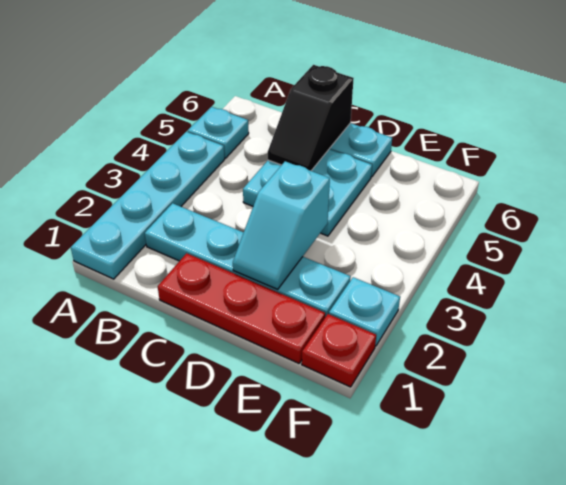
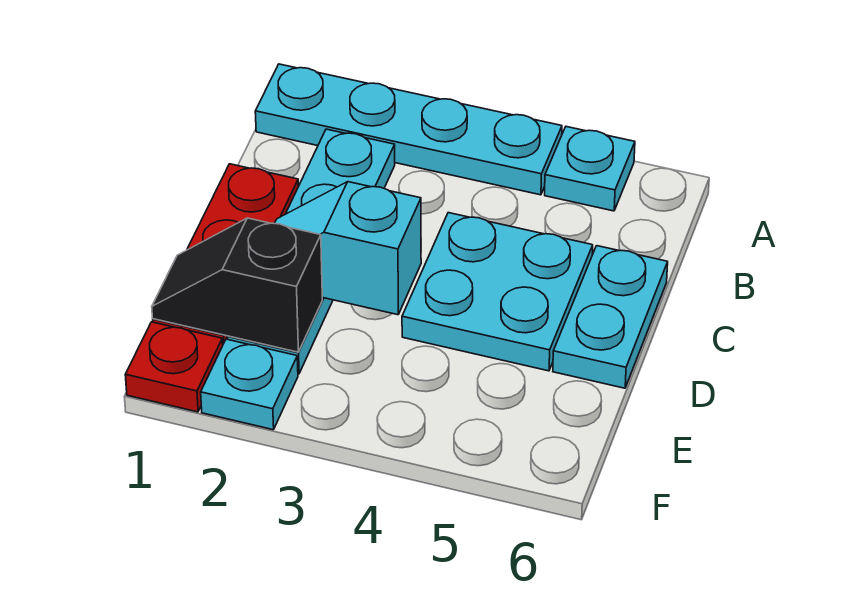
black slope C5:C6 level 2 top 6 -> black slope E1:E2 level 2 top 2

